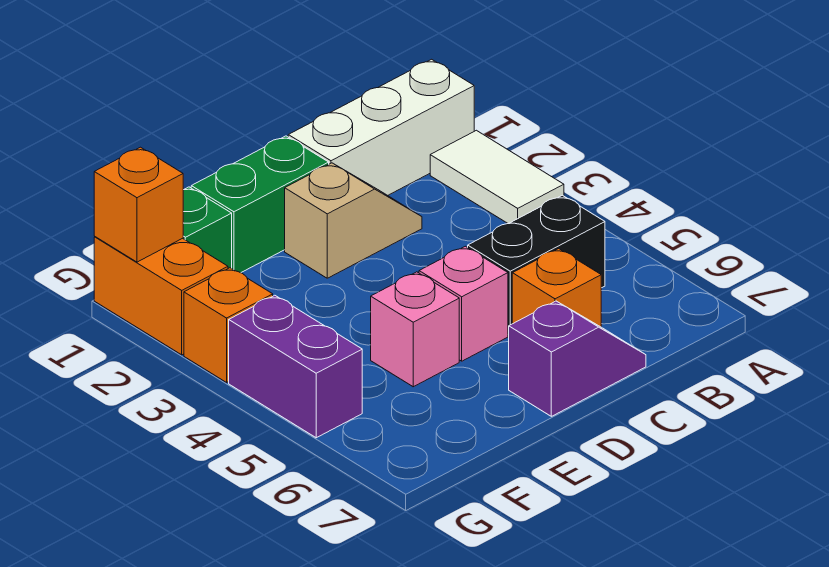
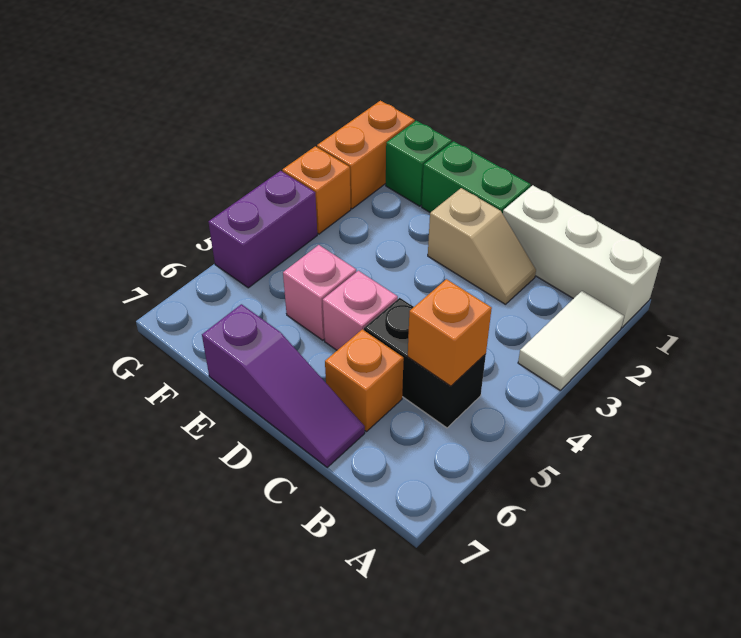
purple slope C7:D7 level 1 top D -> purple slope C7:E7 level 1 top E
orange brick G1 level 2 -> orange brick B5 level 2

